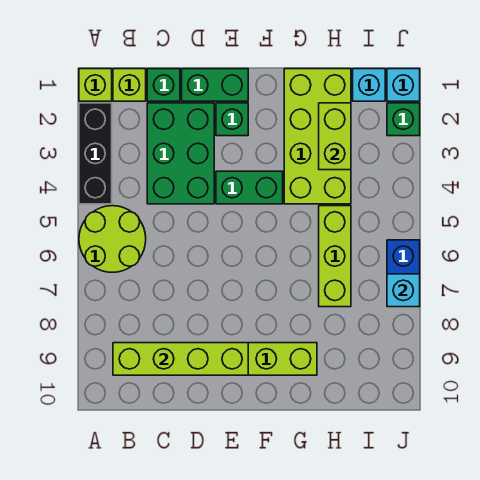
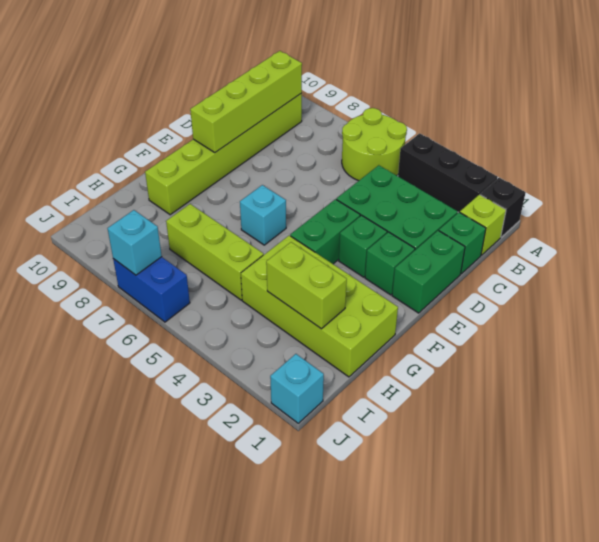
lime brick A1 level 1 -> black brick A1 level 1
cyan brick I1 level 1 -> cyan brick F6 level 1
green brick J2 level 1 -> green brick E3 level 1

